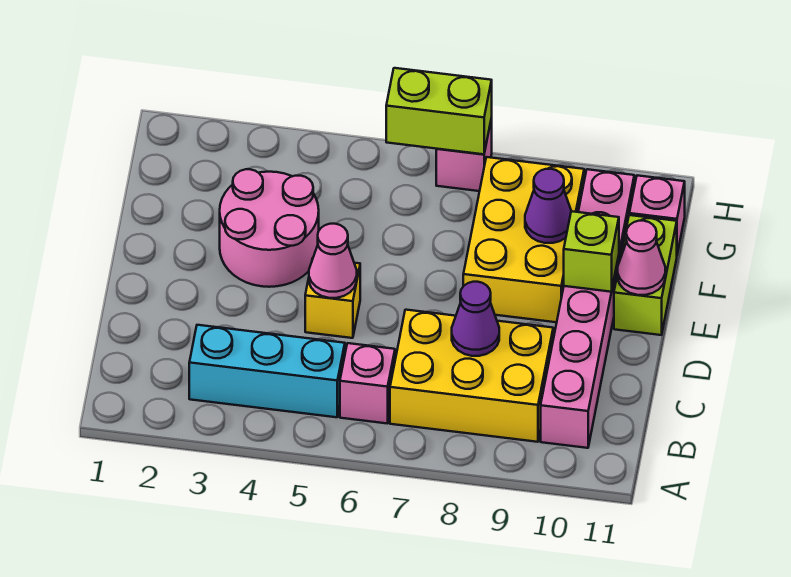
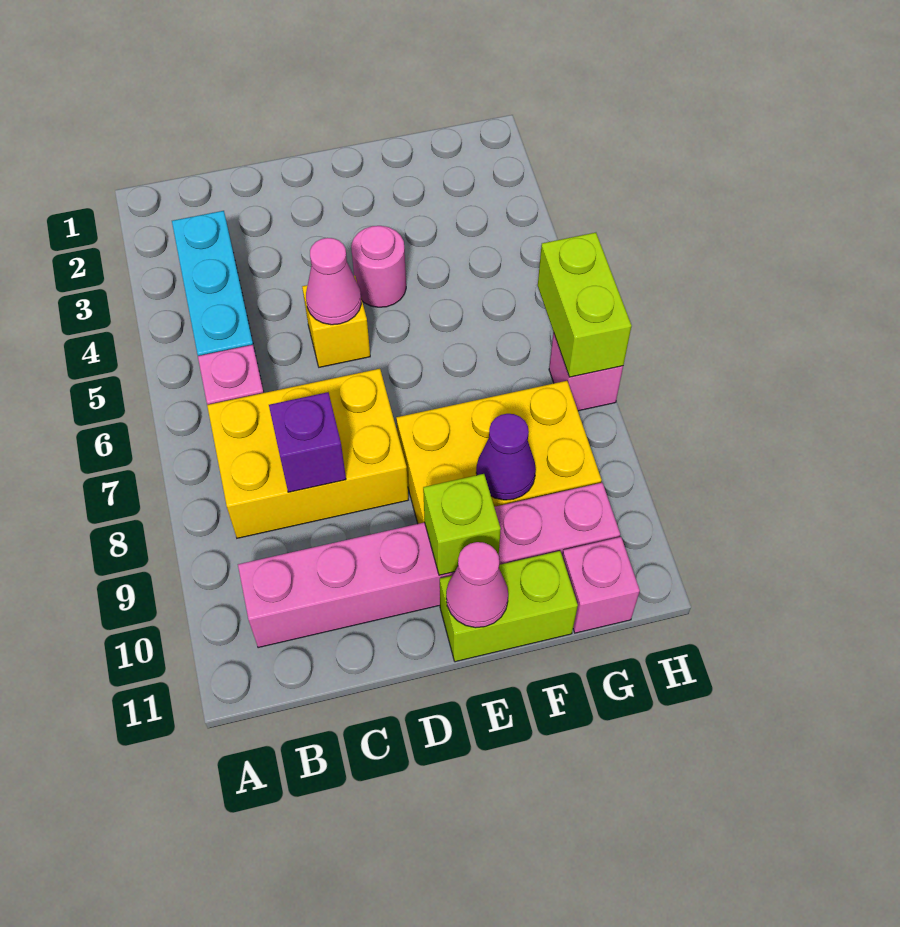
yellow brick B7:C9 level 1 -> yellow brick B7:D8 level 1
purple cone C8 level 2 -> purple brick C8 level 2
pink round brick E3:F4 level 1 -> pink round brick E4 level 1

